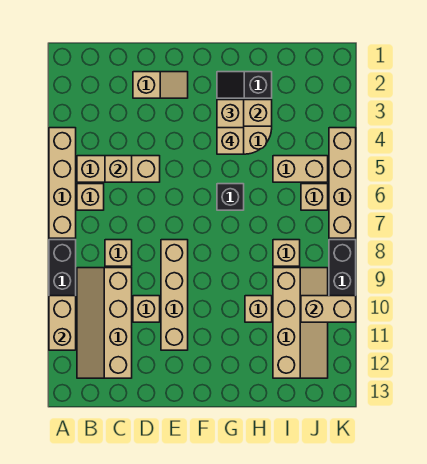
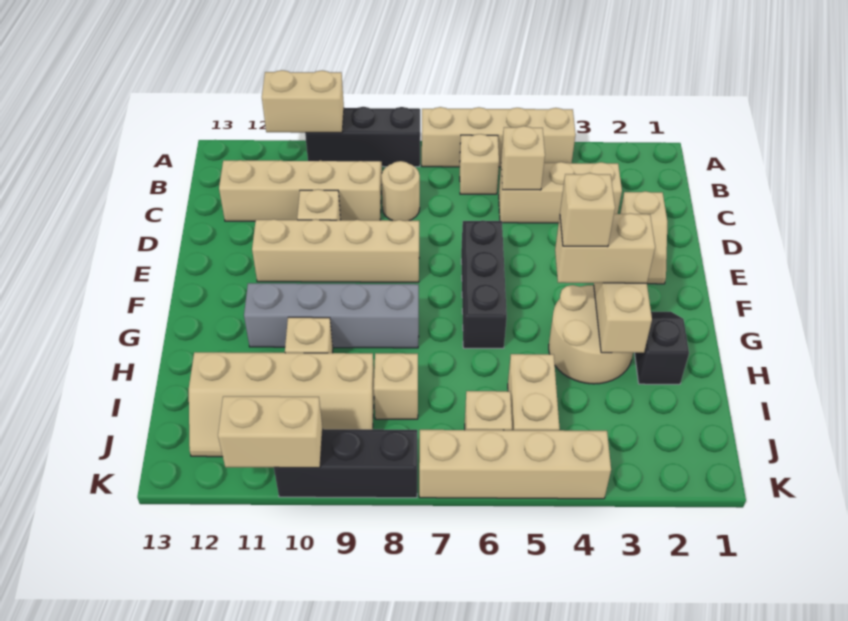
tan brick B5:D5 level 1 -> tan brick C3:C5 level 1
tan brick C8 level 1 -> tan round brick C8 level 1
black brick G6 level 1 -> black brick E6:G6 level 1
none -> grey brick G8:G11 level 1
tan brick J10:K10 level 2 -> tan brick K10:K11 level 2

